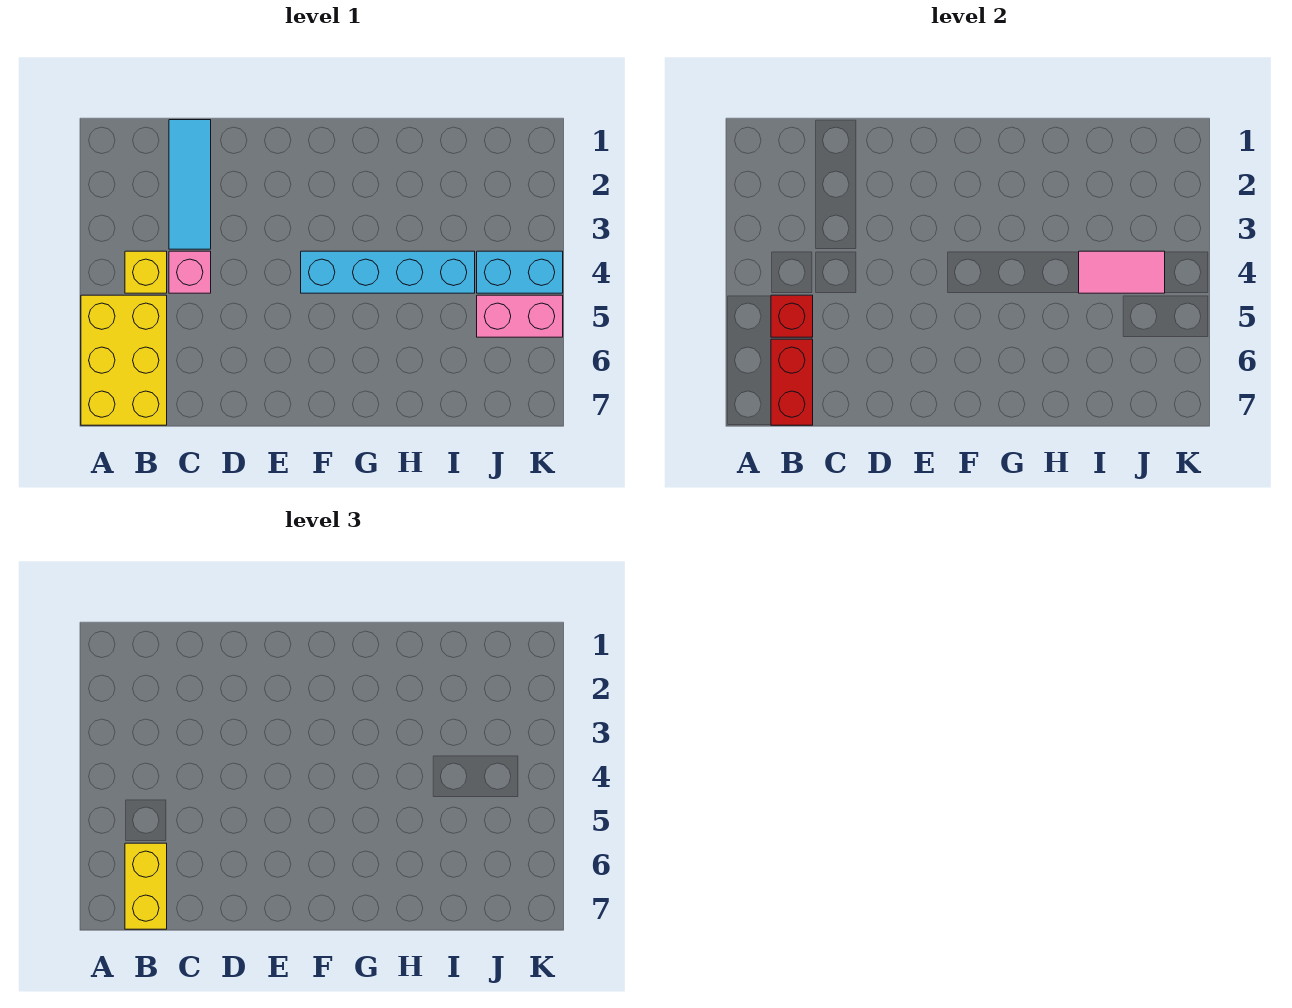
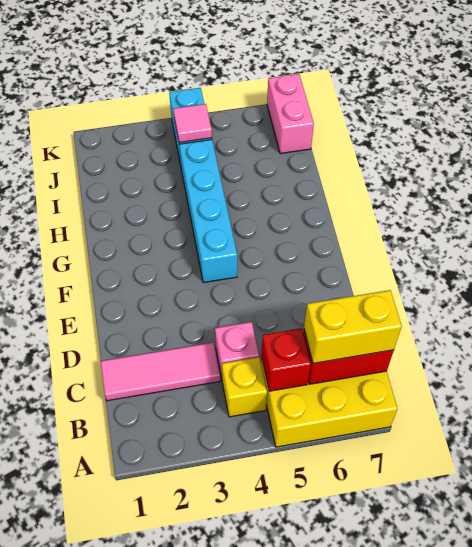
cyan tile C1:C3 level 1 -> pink tile C1:C3 level 1
pink tile I4:J4 level 2 -> pink tile J4 level 2
pink brick J5:K5 level 1 -> pink brick J7:K7 level 1

